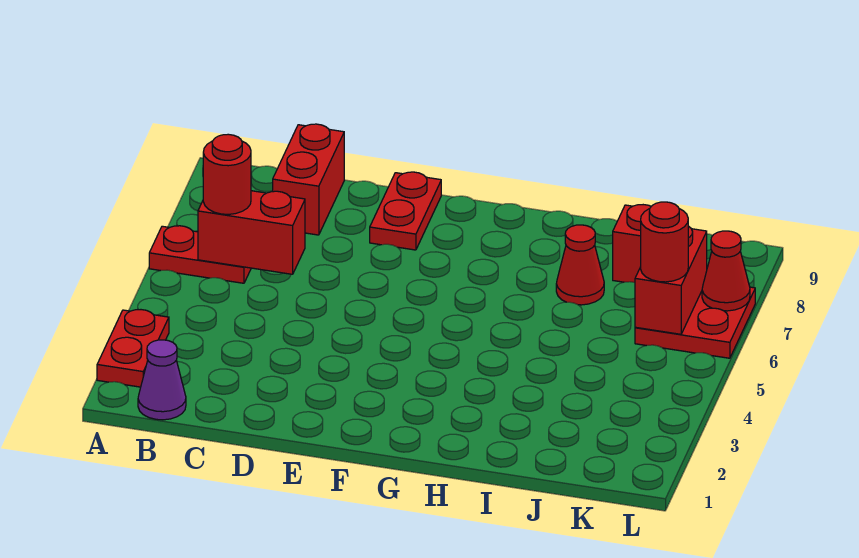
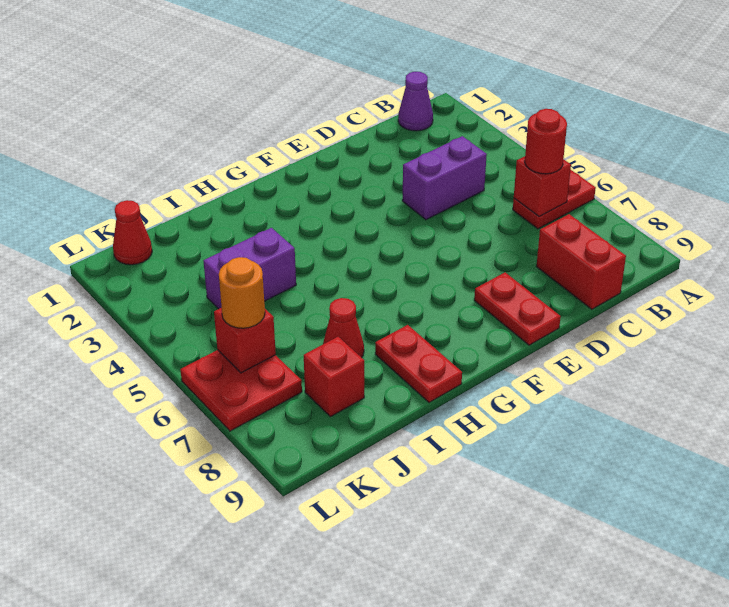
red plate A2:A3 level 1 -> red plate H8:H9 level 1
red brick B6:C6 level 2 -> red brick B6 level 2
none -> purple brick C4:D4 level 1
none -> purple brick I4:J4 level 1
red brick K6:K7 level 2 -> red brick K6 level 2
red round brick K6 level 3 -> orange round brick K6 level 3
red cone L7 level 2 -> red cone K1 level 1

